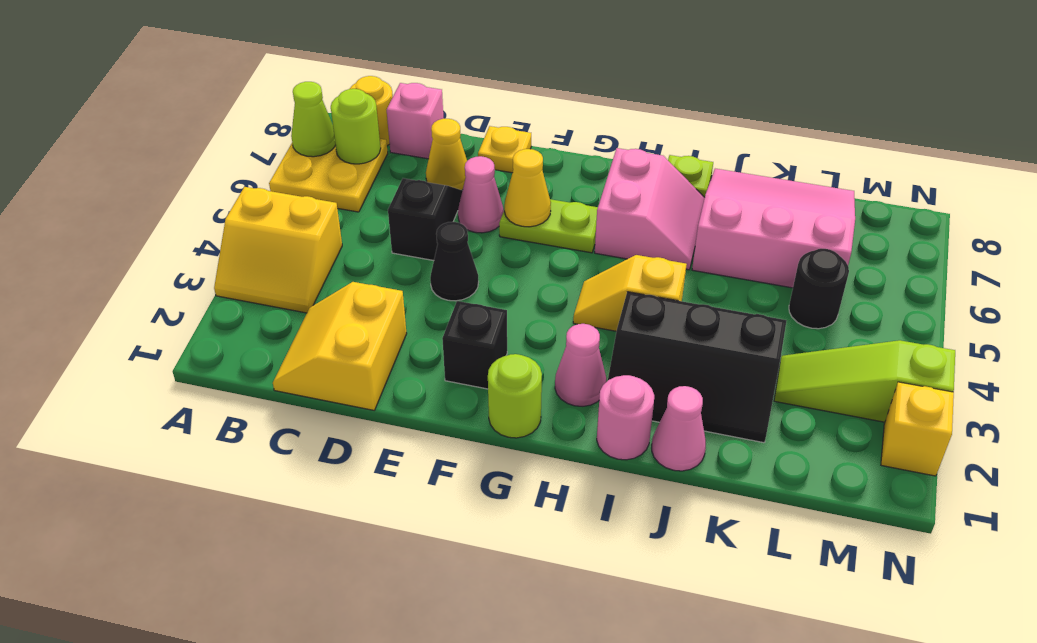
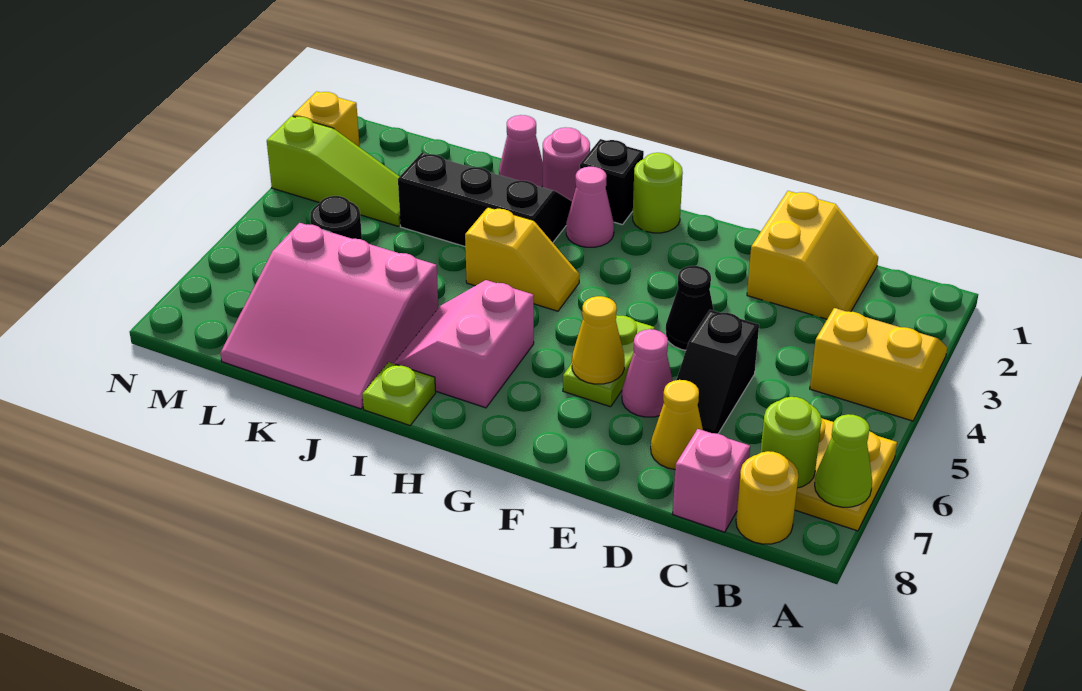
yellow plate E8 level 1 -> none
black brick F2 level 1 -> black brick H1 level 1
lime plate F6:G6 level 1 -> lime plate F5:F6 level 1

